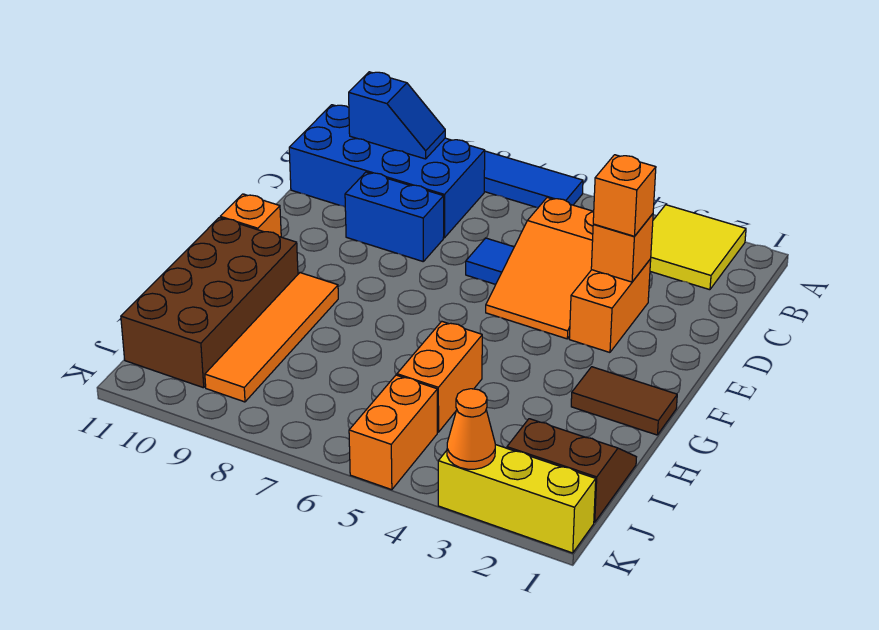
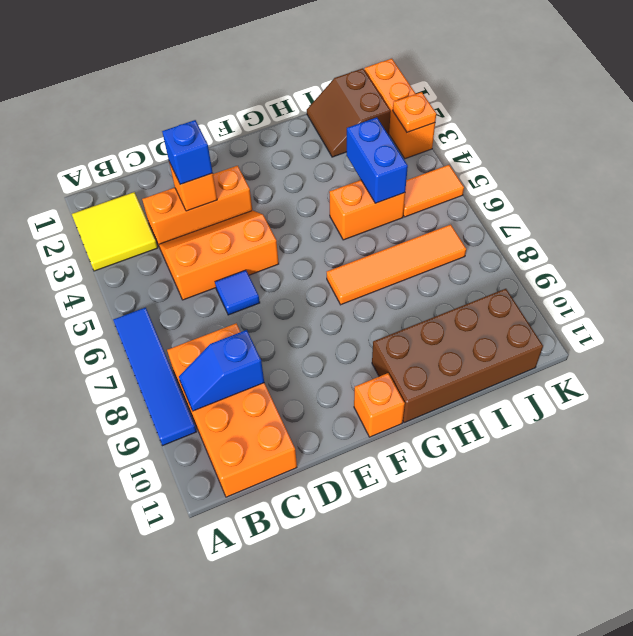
blue brick B8:C11 level 1 -> orange brick B8:C11 level 1
blue slope B9:B10 level 2 top 10 -> blue slope B9:C9 level 2 top C
orange slope C4:E5 level 1 top C -> orange slope C4:E5 level 1 top 5
orange brick D3:E3 level 1 -> orange brick C3:E3 level 1
orange brick D3 level 3 -> blue brick D3 level 3
blue brick D8:D9 level 1 -> blue brick I4:I5 level 2
brown tile G1:G2 level 1 -> none
orange tile G9:J9 level 1 -> orange tile G7:J7 level 1
orange brick J5:K5 level 1 -> orange tile J5:K5 level 1
yellow brick K1:K3 level 1 -> orange brick K1:K3 level 1
orange cone K3 level 2 -> orange plate K3 level 2

